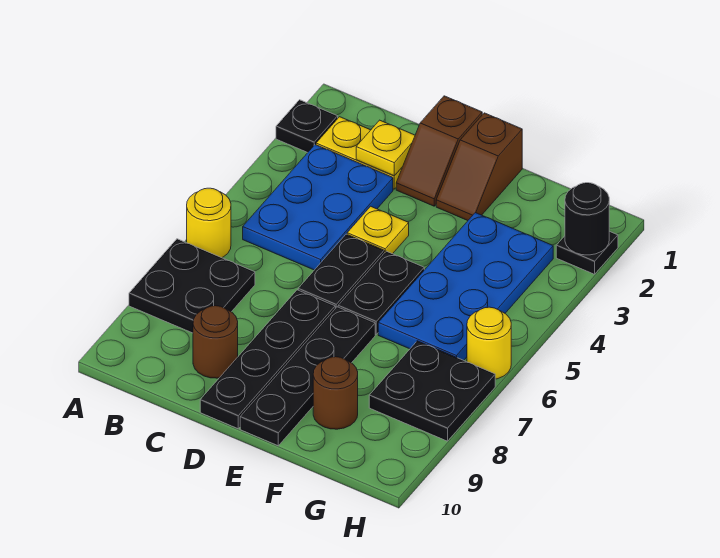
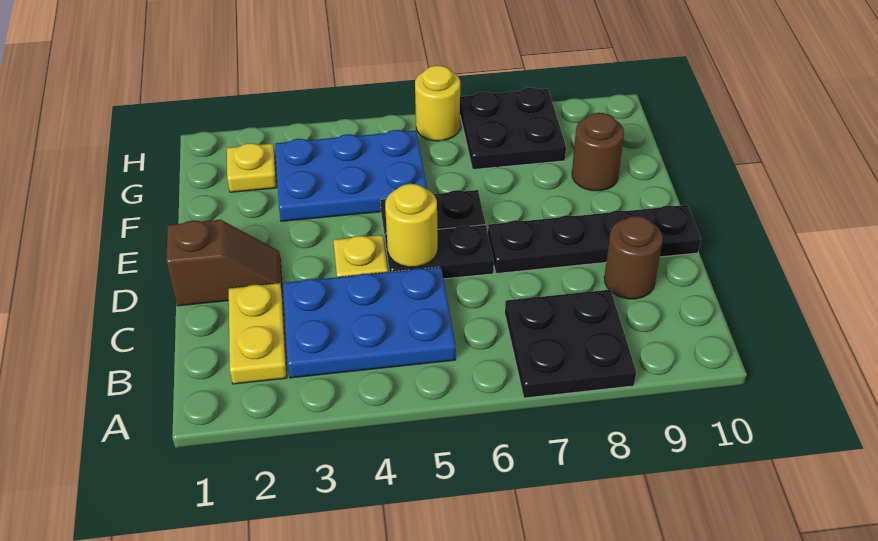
black plate A2 level 1 -> none
yellow round brick A6 level 1 -> yellow round brick D5 level 2
yellow plate C2 level 2 -> yellow plate G2 level 1
brown slope E1:E2 level 1 top 1 -> none
black plate E7:E10 level 1 -> none
blue plate F3:G6 level 1 -> blue plate F3:G5 level 1
black plate H2 level 1 -> none
black round brick H2 level 2 -> none

